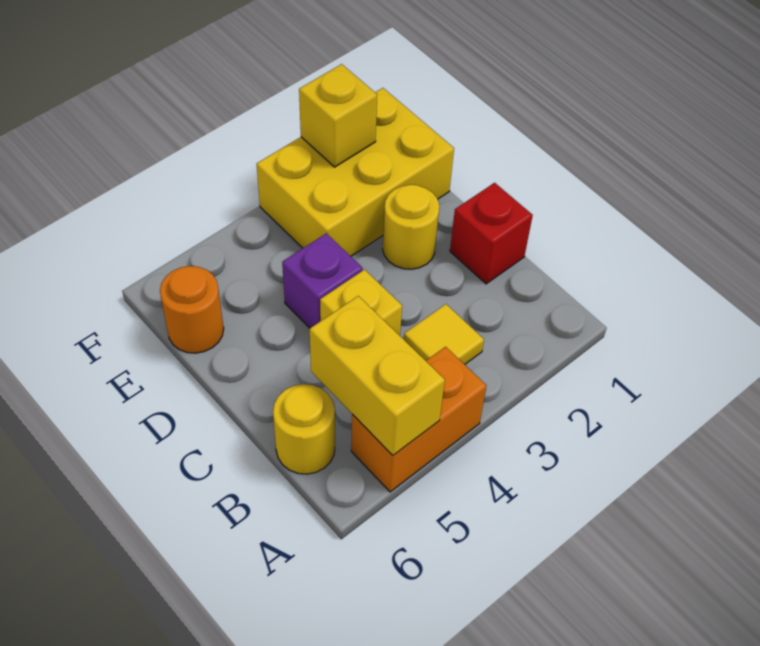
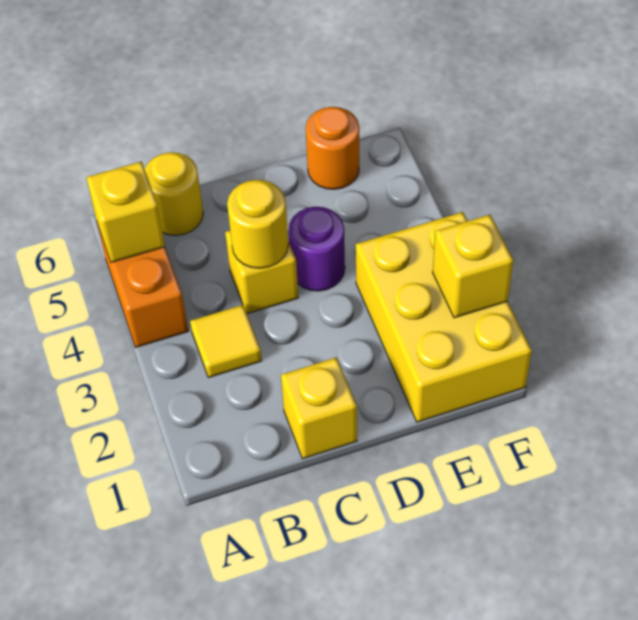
yellow brick A5:B5 level 2 -> yellow brick A5 level 2
red brick C1 level 1 -> yellow brick C1 level 1
yellow round brick D2 level 1 -> yellow round brick C4 level 2
purple brick D4 level 1 -> purple round brick D4 level 1

